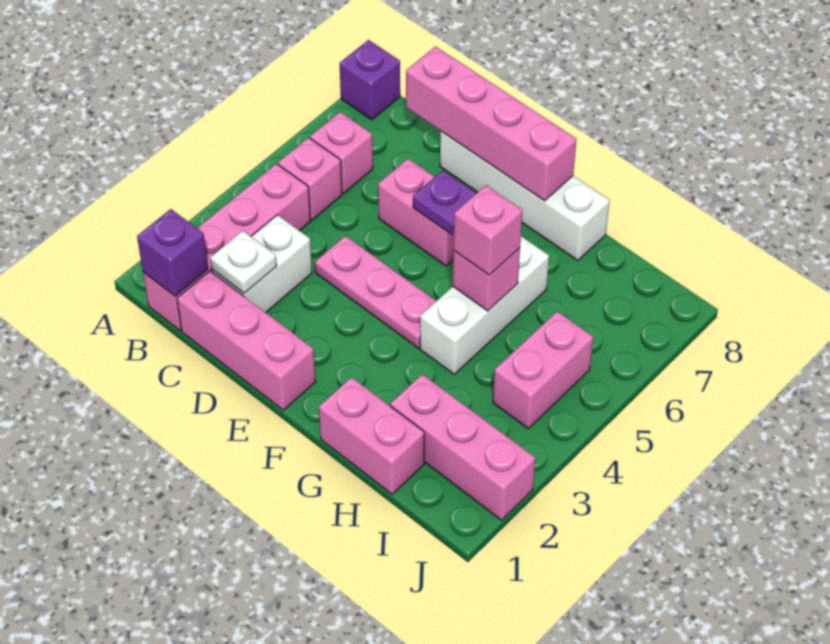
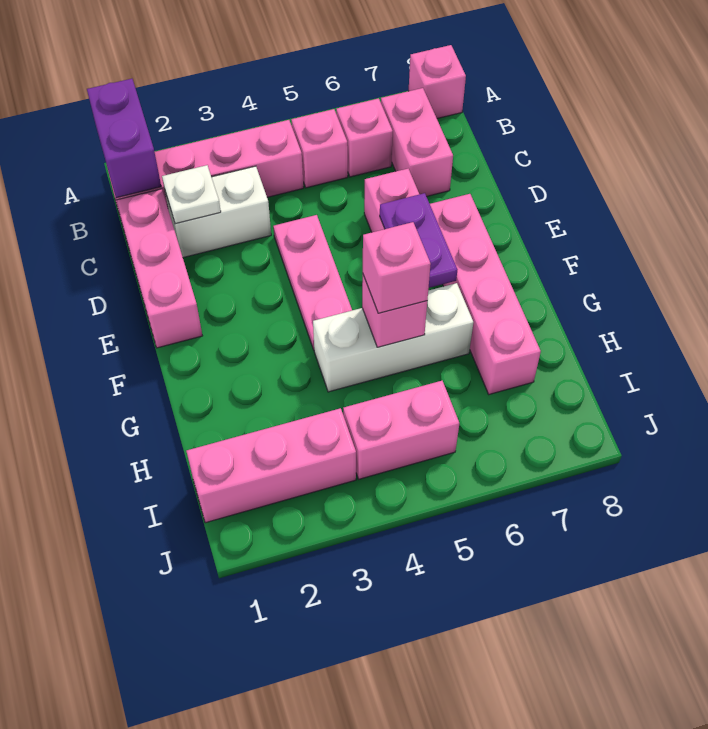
purple brick A8 level 1 -> pink brick A8 level 1
purple brick B1 level 2 -> purple brick A1:B1 level 2
pink brick C8:F8 level 2 -> pink brick E7:H7 level 1
white brick D8:G8 level 1 -> none
pink brick G1:H1 level 1 -> pink brick B7:C7 level 1
pink brick H2:J2 level 1 -> pink brick I1:I3 level 1

